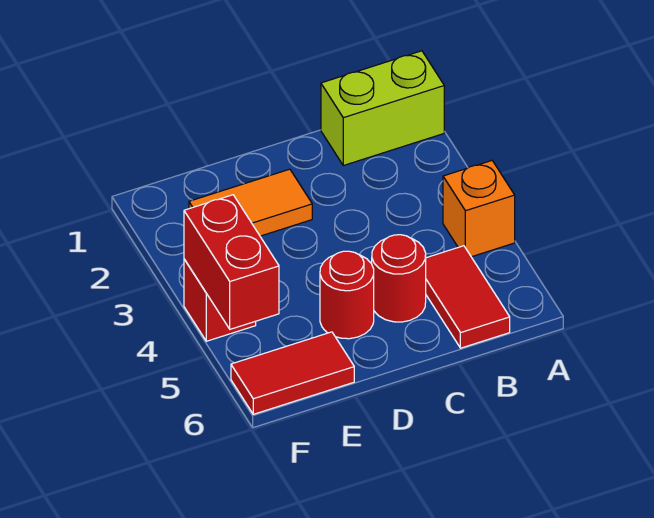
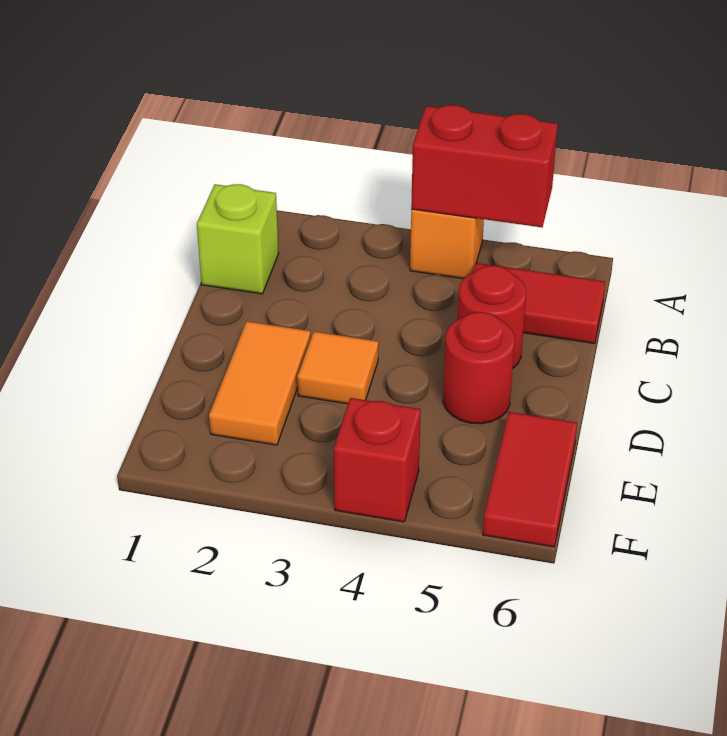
lime brick A1:B1 level 1 -> lime brick B1 level 1
none -> orange tile D3 level 1
red brick F4:F5 level 2 -> red brick A4:A5 level 2

